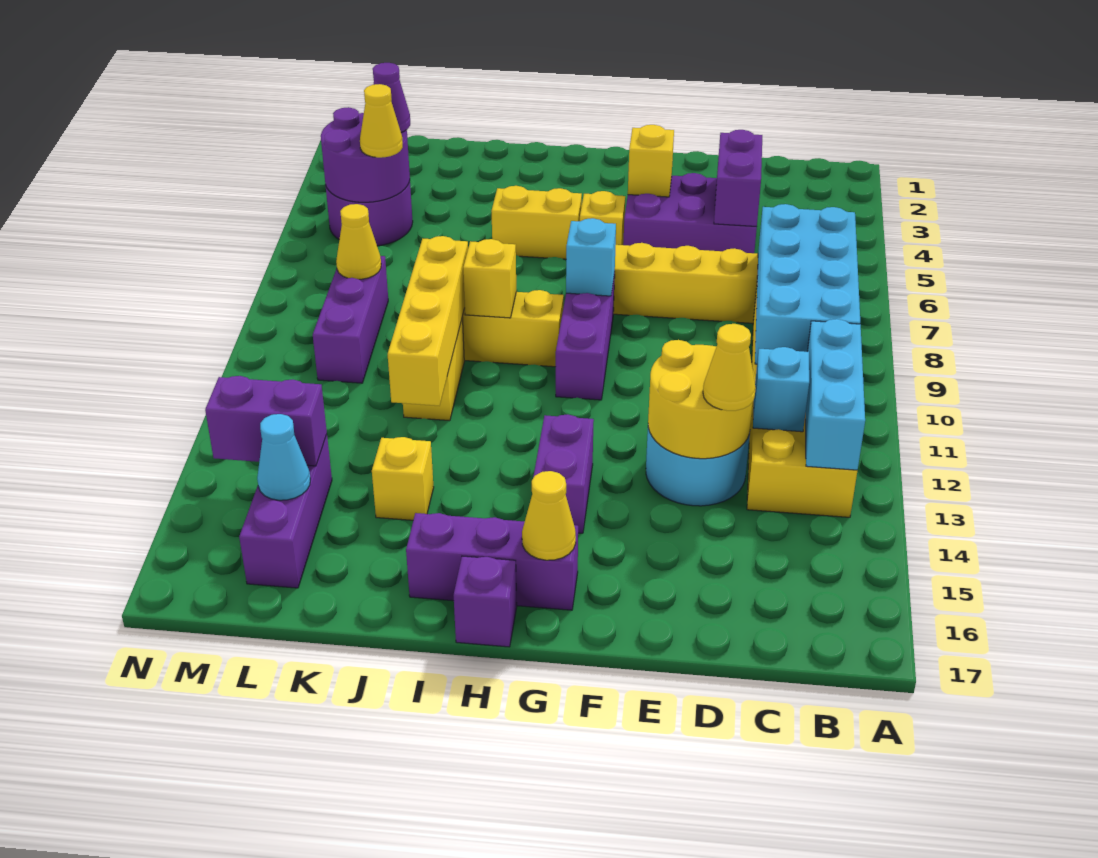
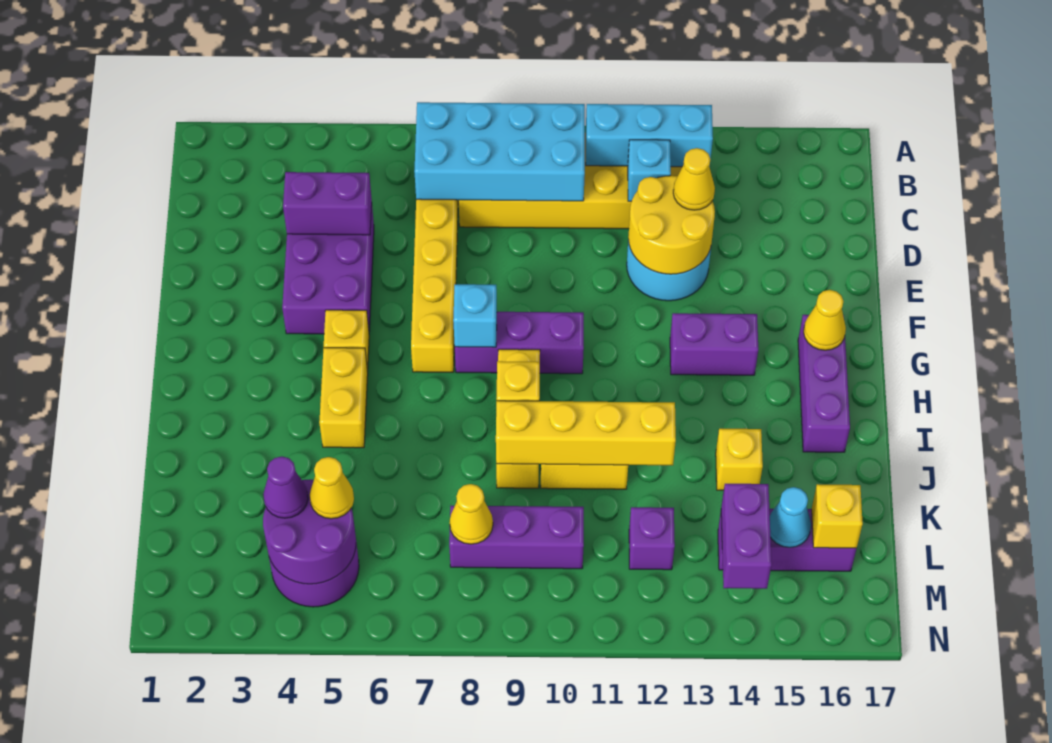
yellow brick F4 level 2 -> yellow brick L16 level 2
purple brick H17 level 1 -> purple brick L12 level 1

